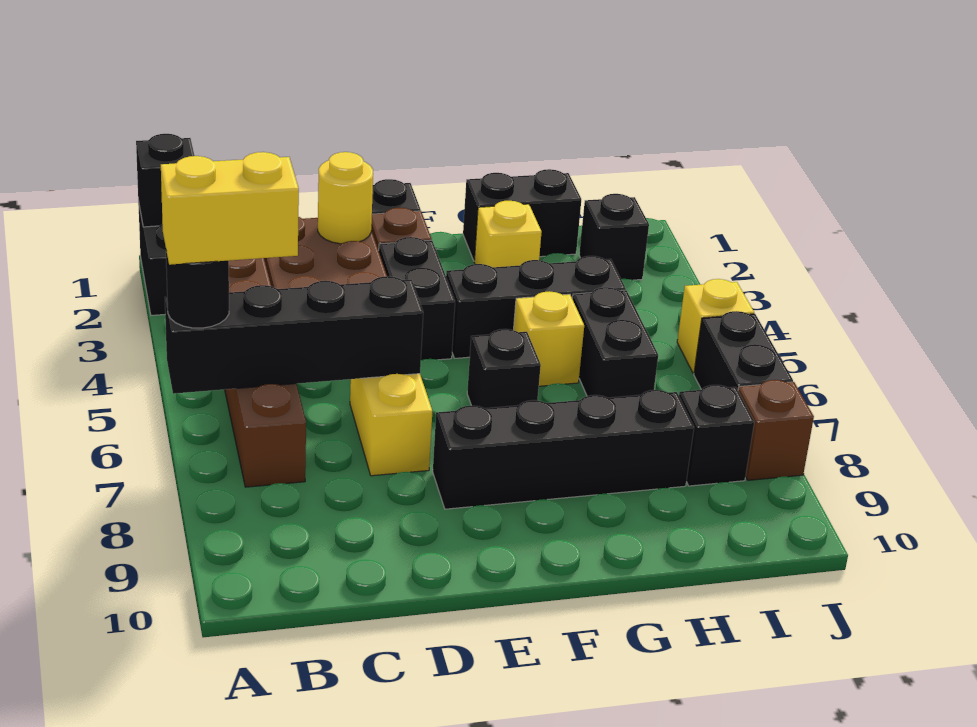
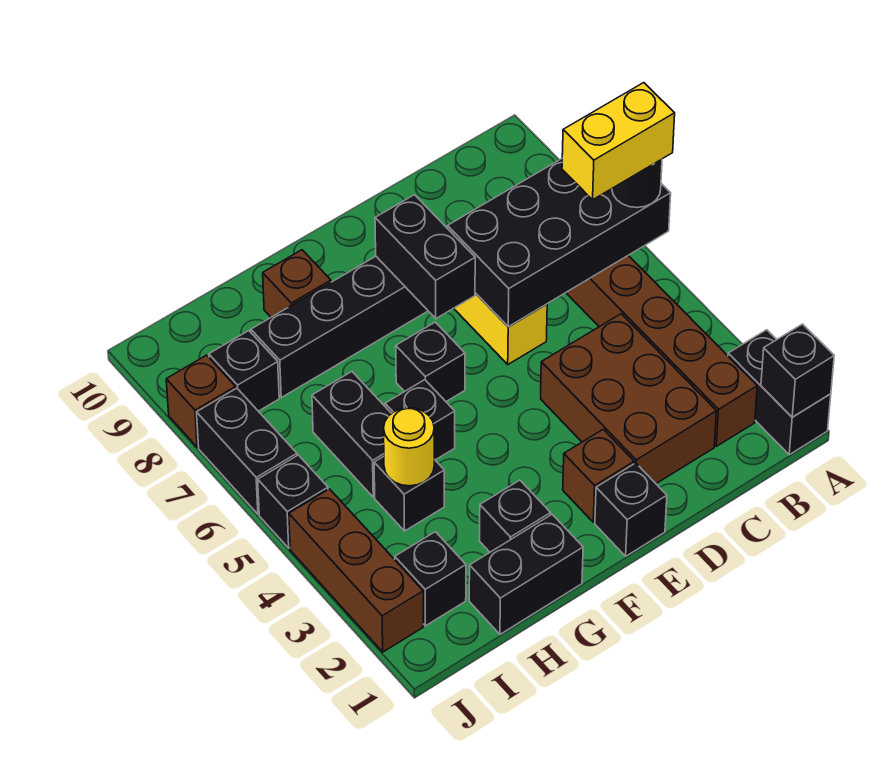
black brick A6:D6 level 2 -> black brick A6:D7 level 2
yellow round brick D2 level 2 -> yellow round brick H4 level 2
black brick E3:E4 level 1 -> black brick E7:E8 level 2
black brick F4:H4 level 1 -> black brick H4 level 1
yellow brick G2 level 1 -> black brick G2 level 1
yellow brick G5 level 1 -> black brick G5 level 1
none -> brown brick G9 level 1
none -> brown brick J2:J4 level 1
yellow brick J5 level 1 -> black brick J5 level 1

